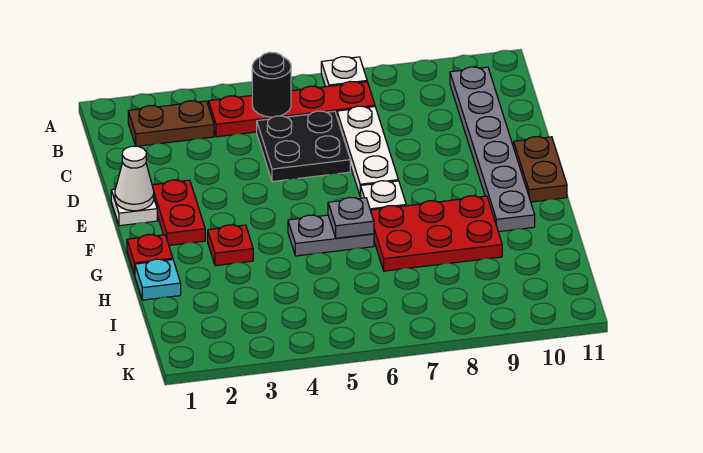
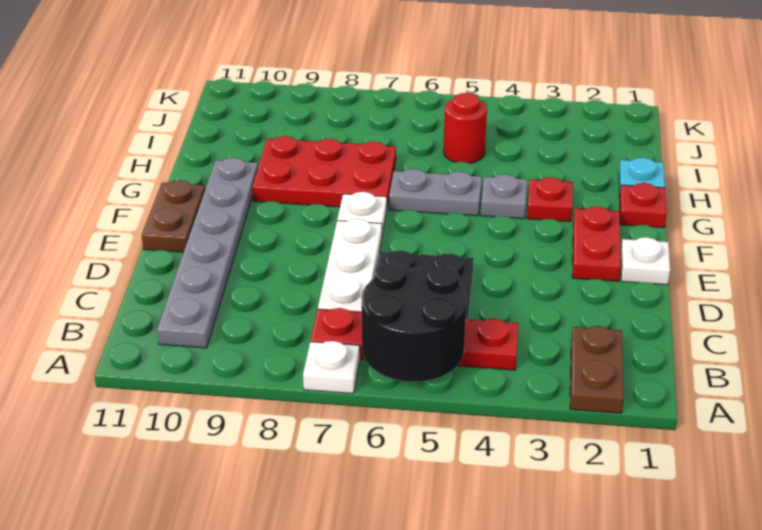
brown plate B2:B3 level 1 -> brown plate A2:B2 level 1
black round brick B5 level 2 -> black round brick A5:B6 level 2
white cone E1 level 2 -> none
grey plate G6 level 2 -> grey plate G4 level 1
none -> red round brick I5 level 1

